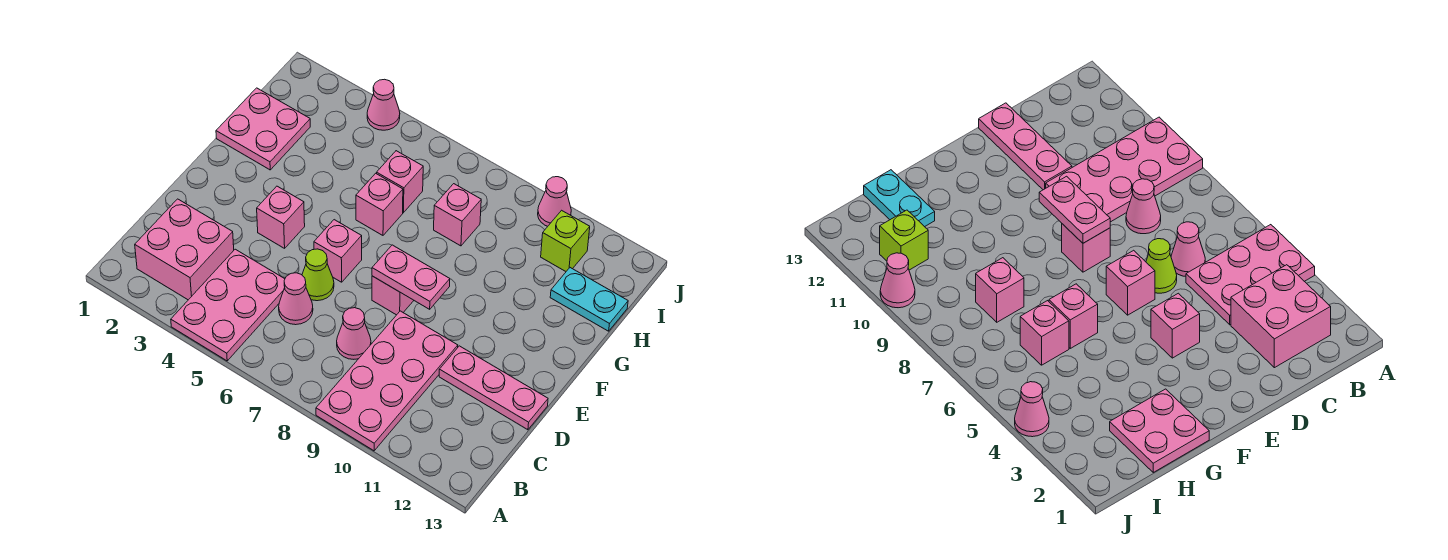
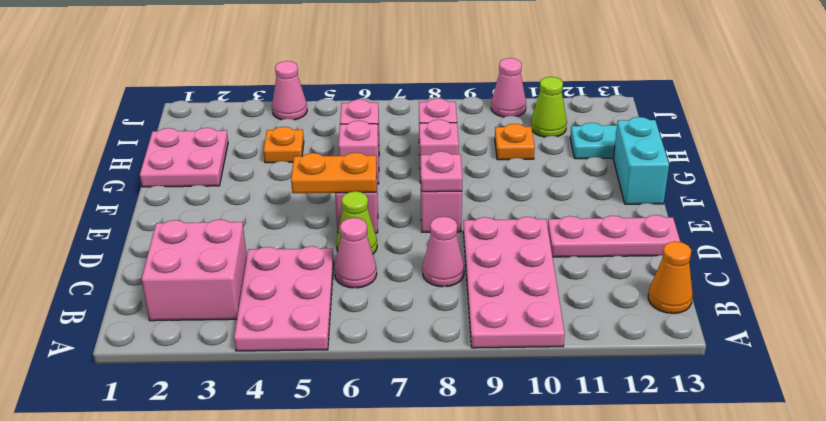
none -> orange cone B13 level 1
pink brick E4 level 1 -> pink brick G8 level 1
none -> orange plate E5:E6 level 2
pink plate E8:E9 level 2 -> pink plate E8 level 2
none -> cyan brick F13:G13 level 1
none -> orange plate H4 level 1
none -> orange plate H10 level 1
lime brick I11 level 1 -> lime cone I11 level 1

